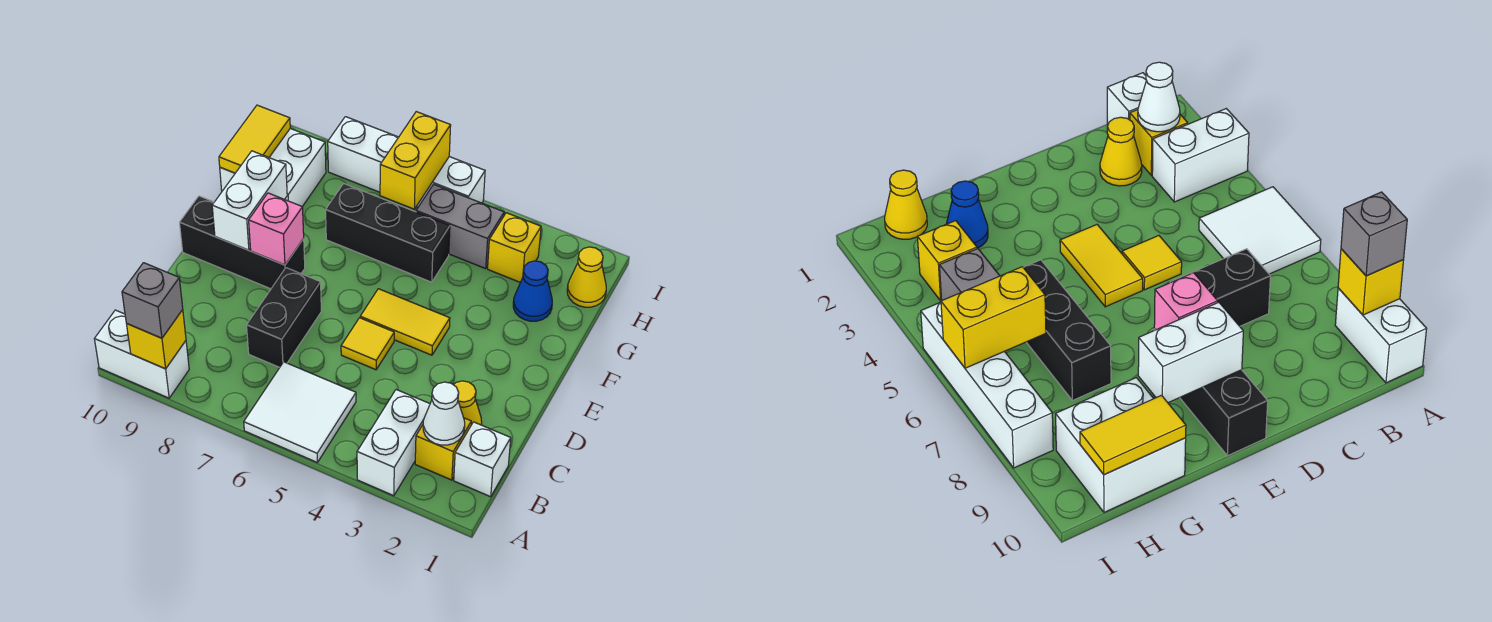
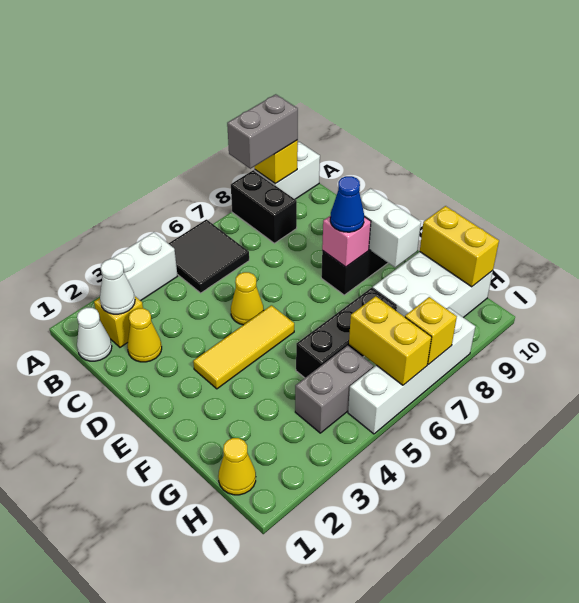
white brick A3:B3 level 1 -> white brick A3:A4 level 1
white tile A5:B6 level 1 -> black tile A5:B6 level 1
grey brick A9 level 3 -> grey brick A8:A9 level 3
white brick B1 level 1 -> white cone B1 level 1
black brick C7:D7 level 1 -> black brick A8:B8 level 1
yellow tile D5 level 1 -> yellow cone D5 level 1
yellow tile E4:E5 level 1 -> yellow tile E3:E5 level 1
blue cone G2 level 1 -> blue cone E8 level 3
white brick G9:H10 level 1 -> white brick G8:H10 level 1
yellow tile G10:H10 level 2 -> yellow brick G10:H10 level 2
yellow brick H3 level 1 -> yellow brick I7 level 2

